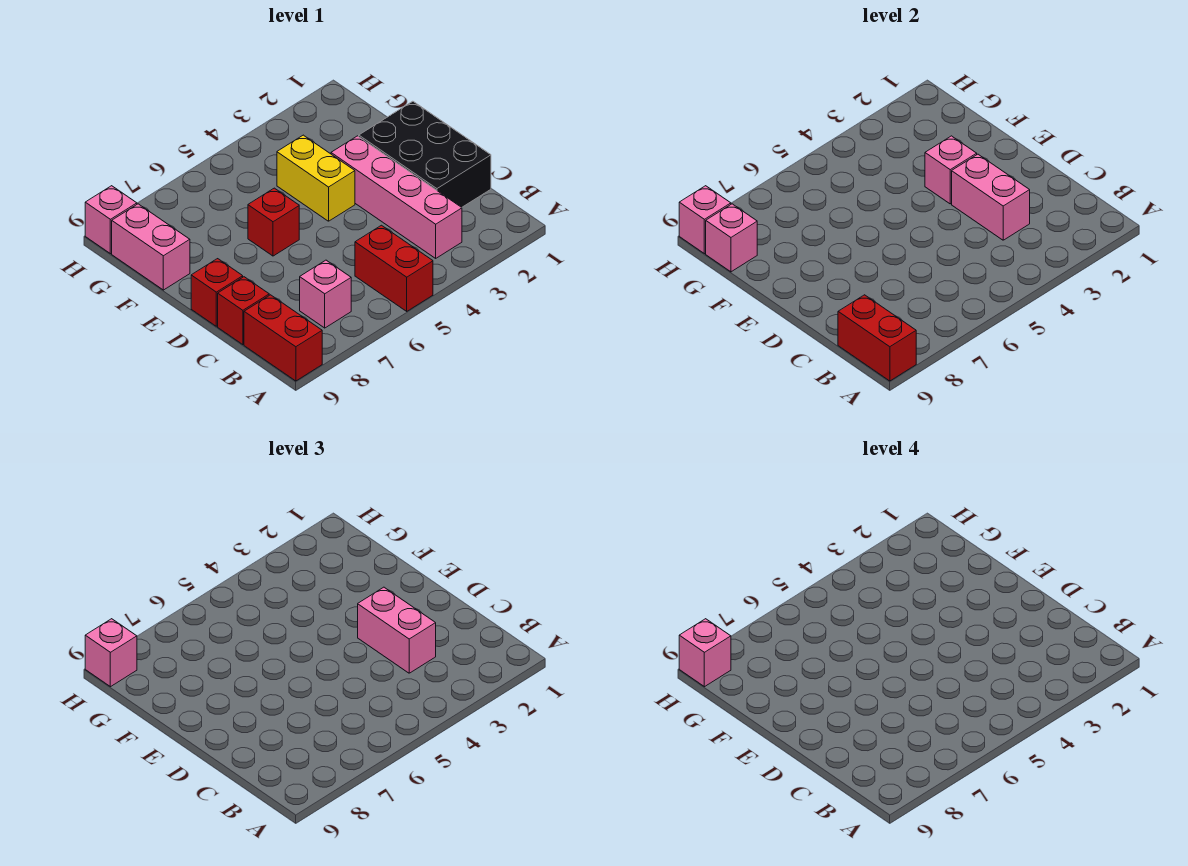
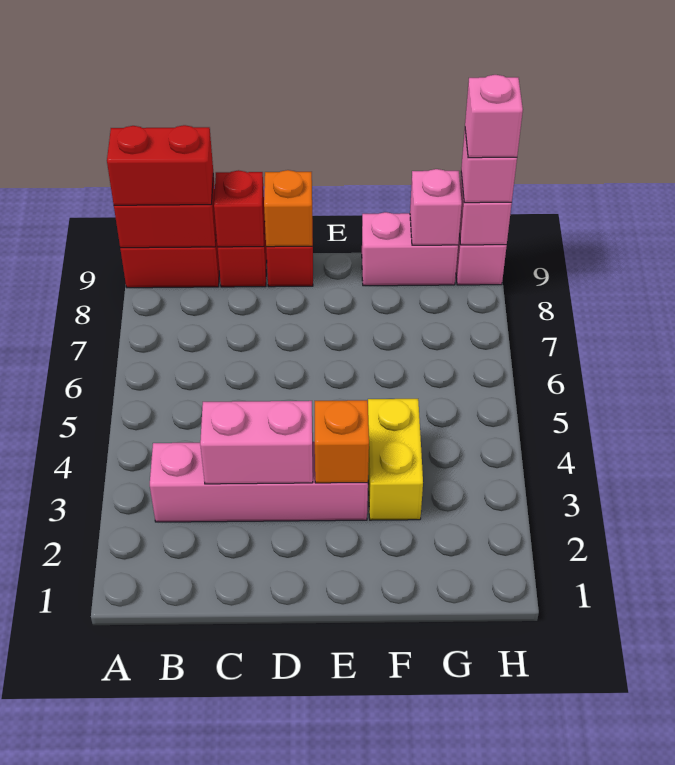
red brick A5:B5 level 1 -> red brick A9:B9 level 3
pink brick B7 level 1 -> none
black brick C1:E2 level 1 -> none
pink brick C3:D3 level 3 -> none
none -> orange brick D9 level 2
pink brick E3 level 2 -> orange brick E3 level 2
yellow brick E4:F4 level 1 -> yellow brick F3:F4 level 1
red brick E6 level 1 -> red brick C9 level 2

